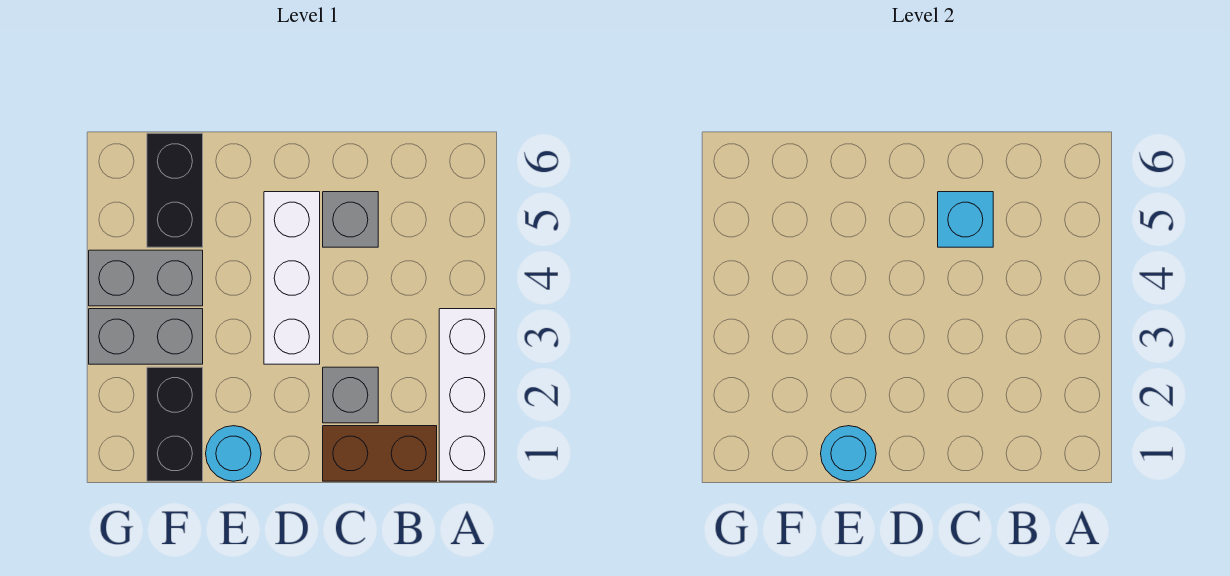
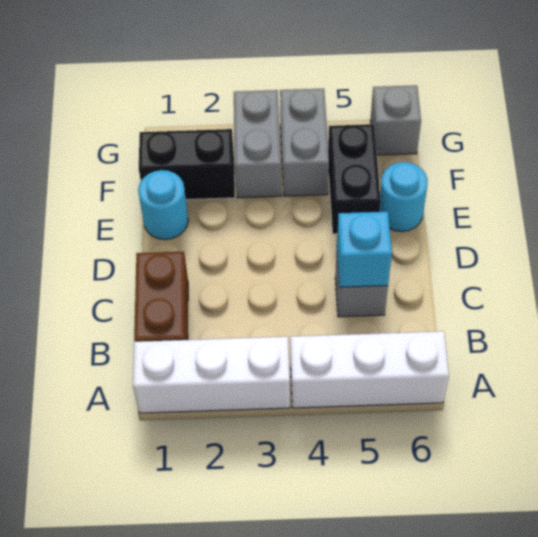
grey brick C2 level 1 -> grey brick G6 level 1
white brick D3:D5 level 1 -> white brick A4:A6 level 1
cyan round brick E1 level 2 -> cyan round brick E6 level 1
black brick F5:F6 level 1 -> black brick E5:F5 level 1

